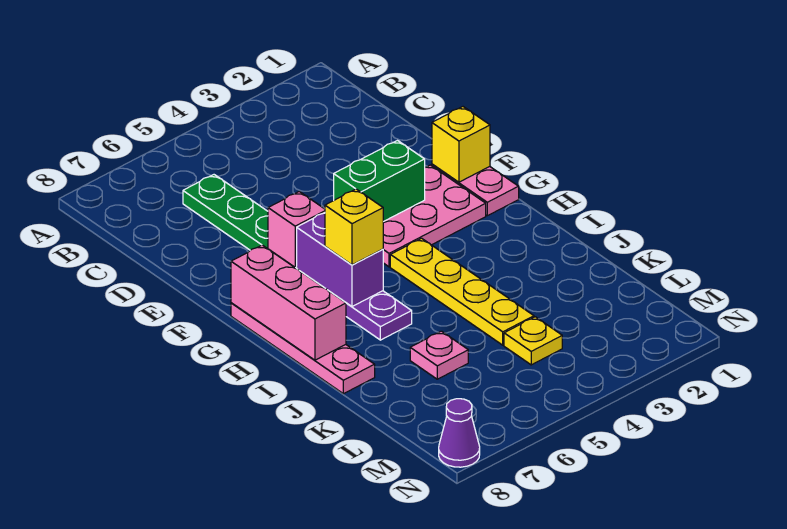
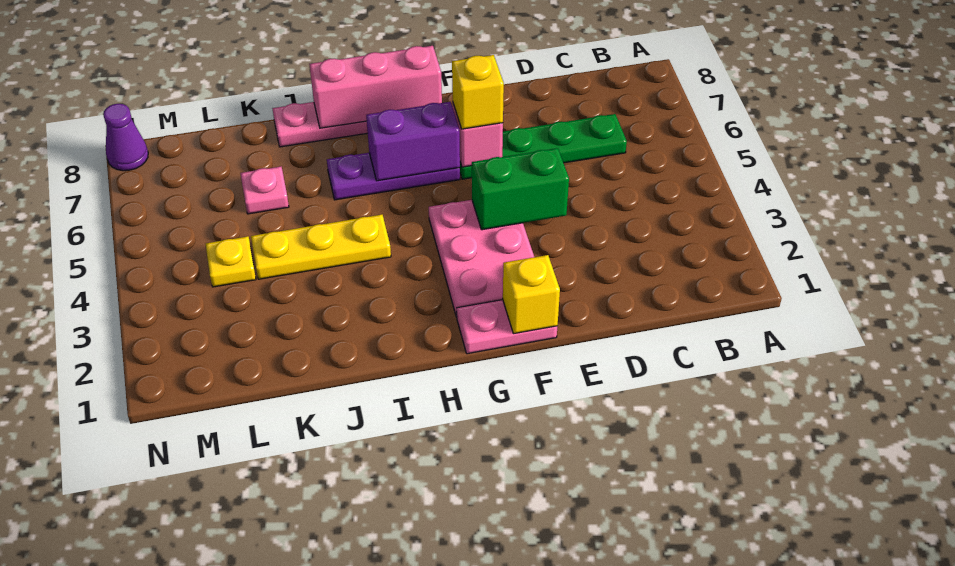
green brick F3:F4 level 2 -> green brick E4:F4 level 2
yellow plate H4:K4 level 1 -> yellow plate I4:K4 level 1
yellow brick H6 level 3 -> yellow brick F6 level 3

